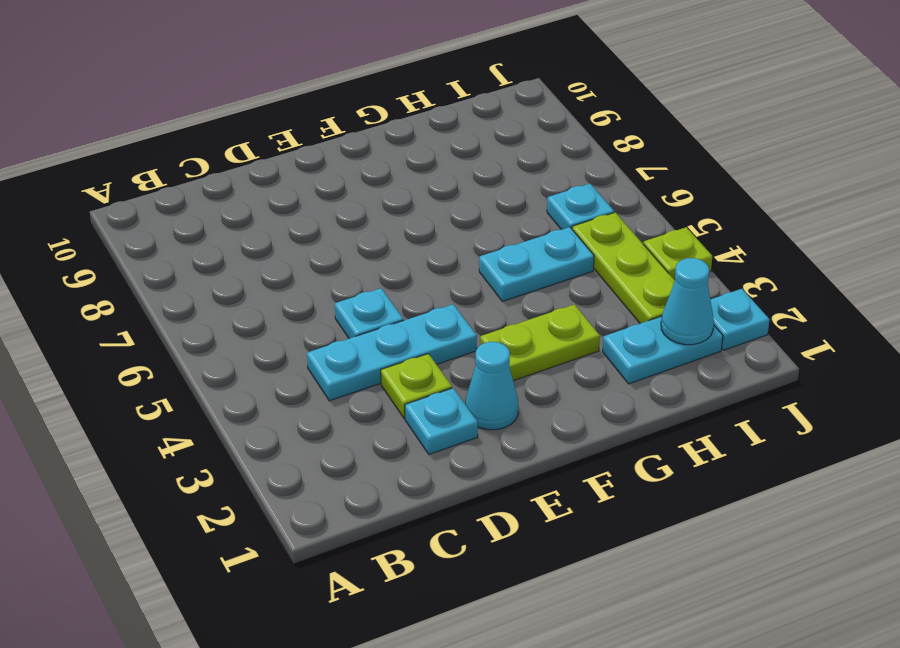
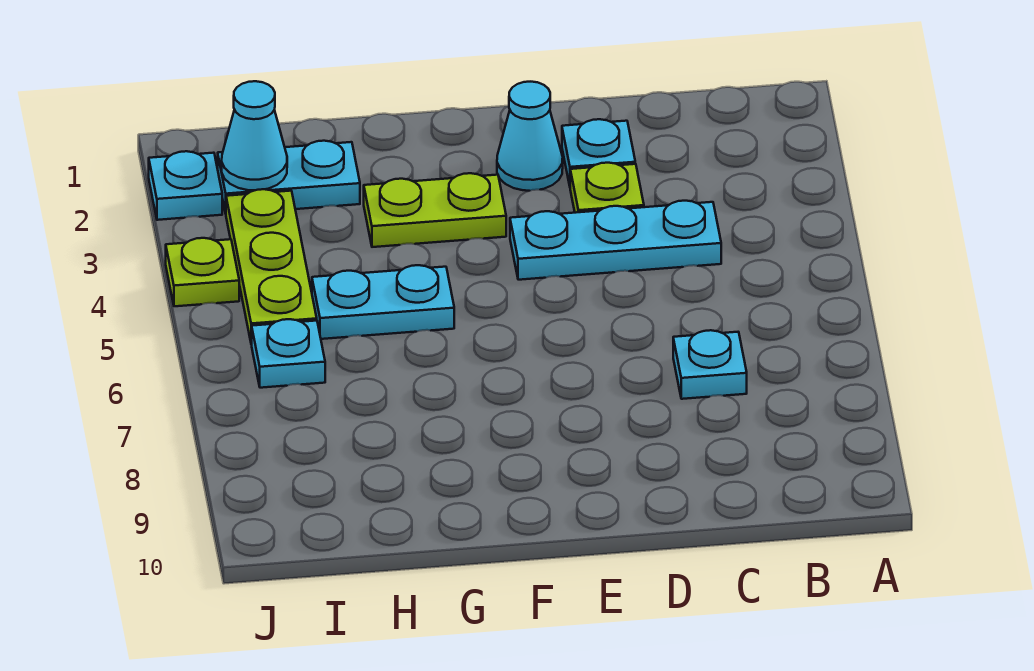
cyan plate D5 level 1 -> cyan plate C7 level 1

